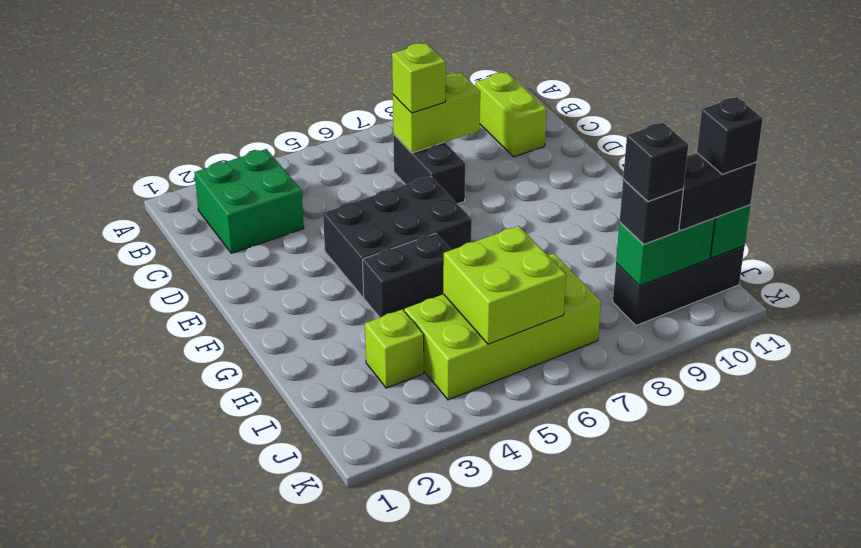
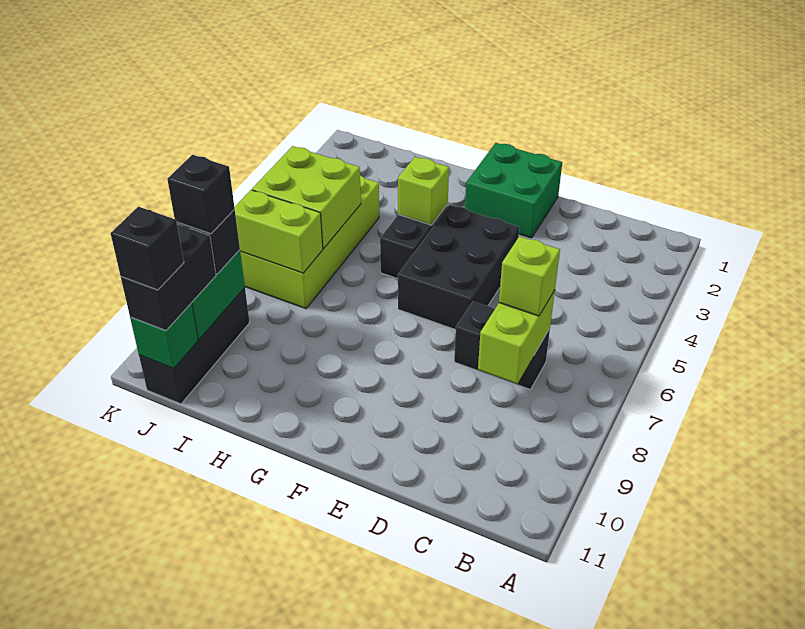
green brick B2:C3 level 1 -> green brick E1:F2 level 1
lime brick B10:C10 level 1 -> lime brick I7:J7 level 2
lime brick I3 level 1 -> lime brick G4 level 2

